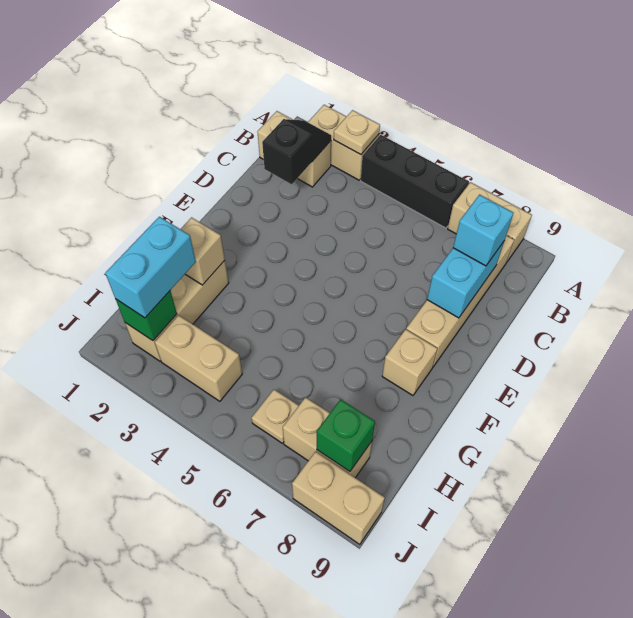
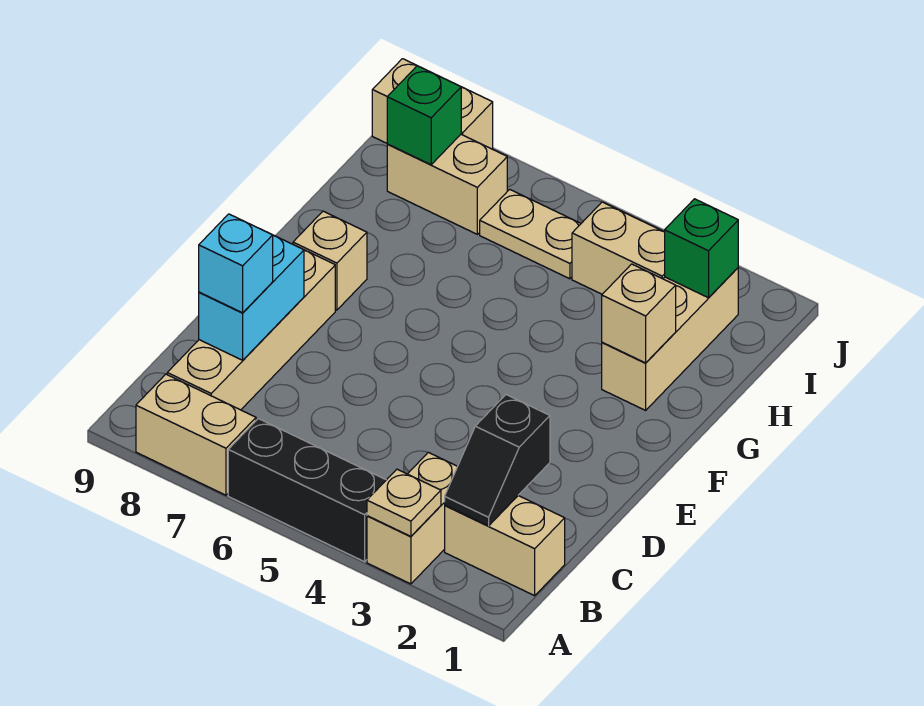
tan brick A2:A3 level 1 -> tan brick A3:B3 level 1
cyan brick H2:I2 level 3 -> none
tan plate I6 level 1 -> tan plate I5:I6 level 1

